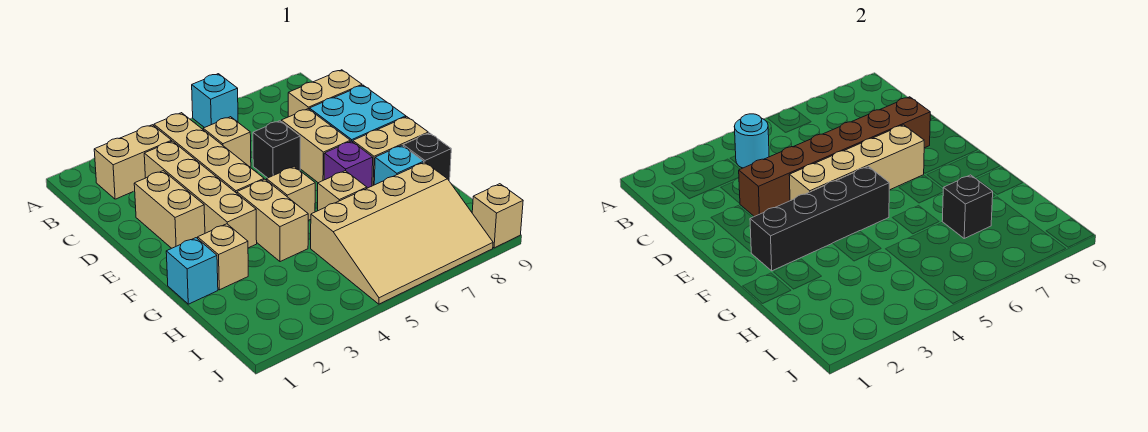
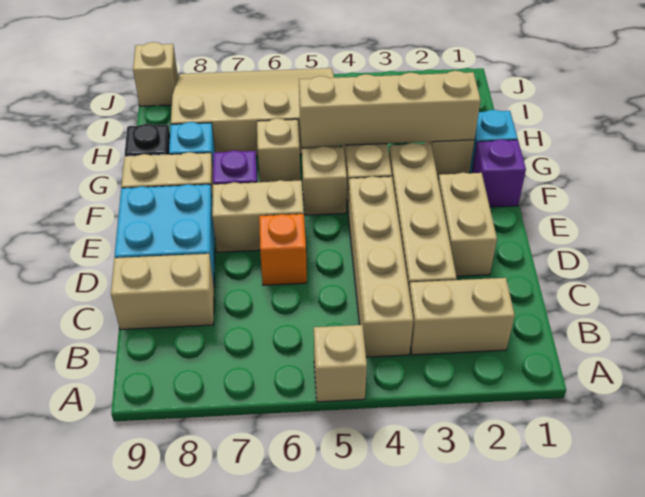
cyan brick A6 level 1 -> none
cyan round brick B4 level 2 -> none
tan brick C5 level 1 -> tan brick A5 level 1
brown brick D3:D8 level 2 -> none
black brick D6 level 1 -> orange brick D6 level 1
tan brick D7:E7 level 1 -> tan brick E6:E7 level 1
tan brick E4:E7 level 2 -> tan brick G2:G5 level 2
none -> purple brick F1 level 1
black brick F2:F5 level 2 -> none
black brick H7 level 2 -> none

